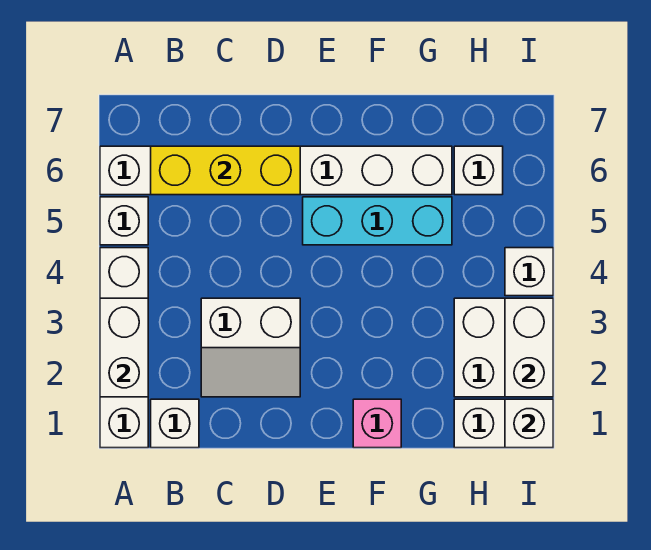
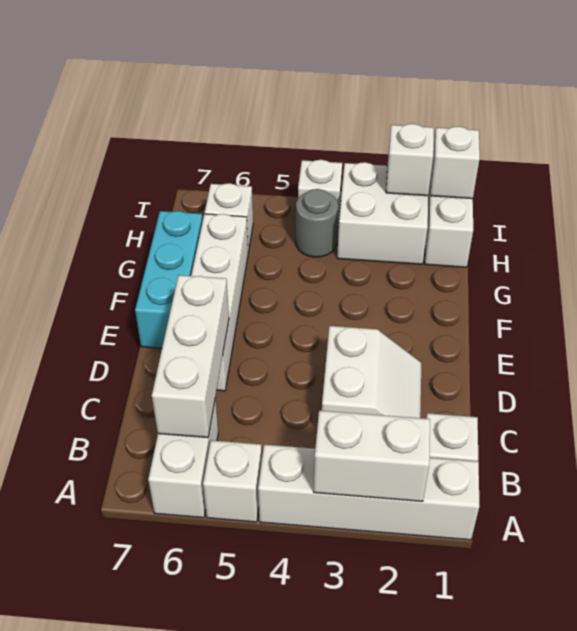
yellow brick B6:D6 level 2 -> white brick B6:D6 level 2
cyan brick E5:G5 level 1 -> cyan brick E7:G7 level 1
pink brick F1 level 1 -> none
none -> grey round brick H4 level 1
white brick I2:I3 level 2 -> white brick I2 level 2

